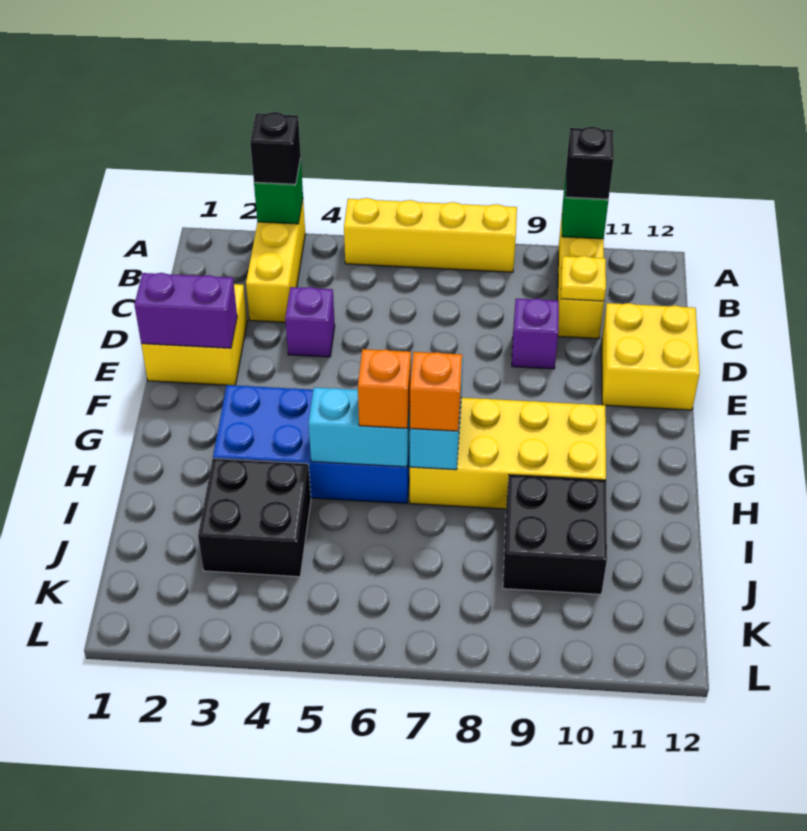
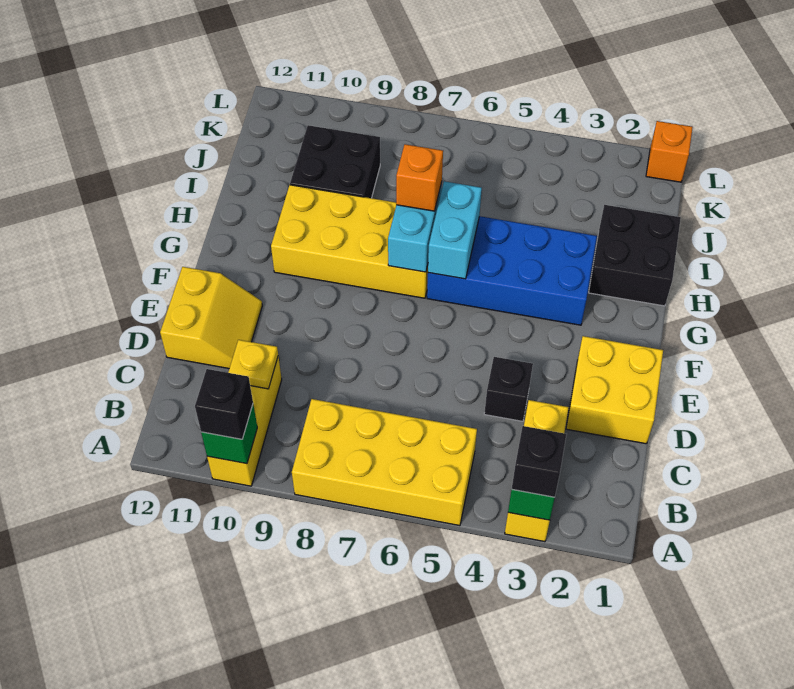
yellow brick A5:A8 level 1 -> yellow brick A5:B8 level 1
purple brick D4 level 1 -> black brick D4 level 1
purple brick D9 level 1 -> none
yellow brick D11:E12 level 1 -> yellow slope D11:E12 level 1 top 12
purple brick E1:E2 level 2 -> none
cyan brick H5:H6 level 2 -> cyan brick G6:H6 level 2
orange brick H6 level 3 -> orange brick L1 level 1
black brick I3:J4 level 1 -> black brick H1:I2 level 1

